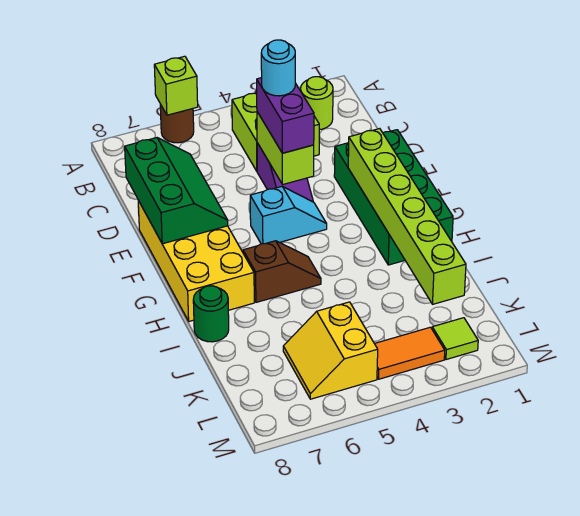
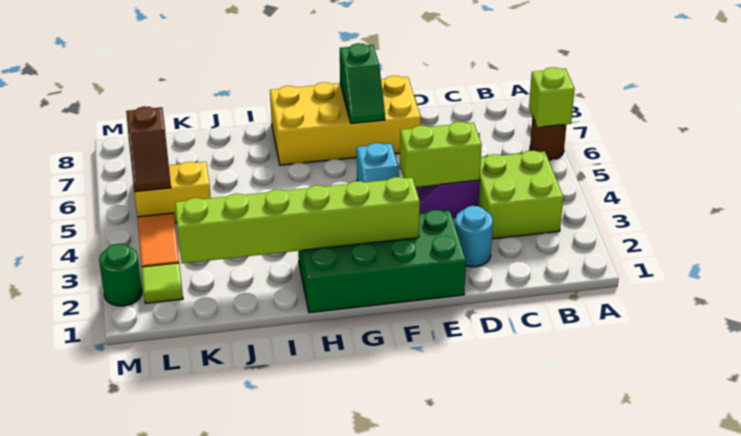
lime round brick B2 level 1 -> none
purple brick D4:E4 level 3 -> none
cyan round brick D4 level 4 -> cyan round brick D2 level 1
green slope D7:F8 level 2 top 8 -> green slope F7:F8 level 2 top 8
brown slope H5:H6 level 1 top 6 -> brown slope L5:L6 level 2 top 6
green round brick I8 level 1 -> green round brick M2 level 1

